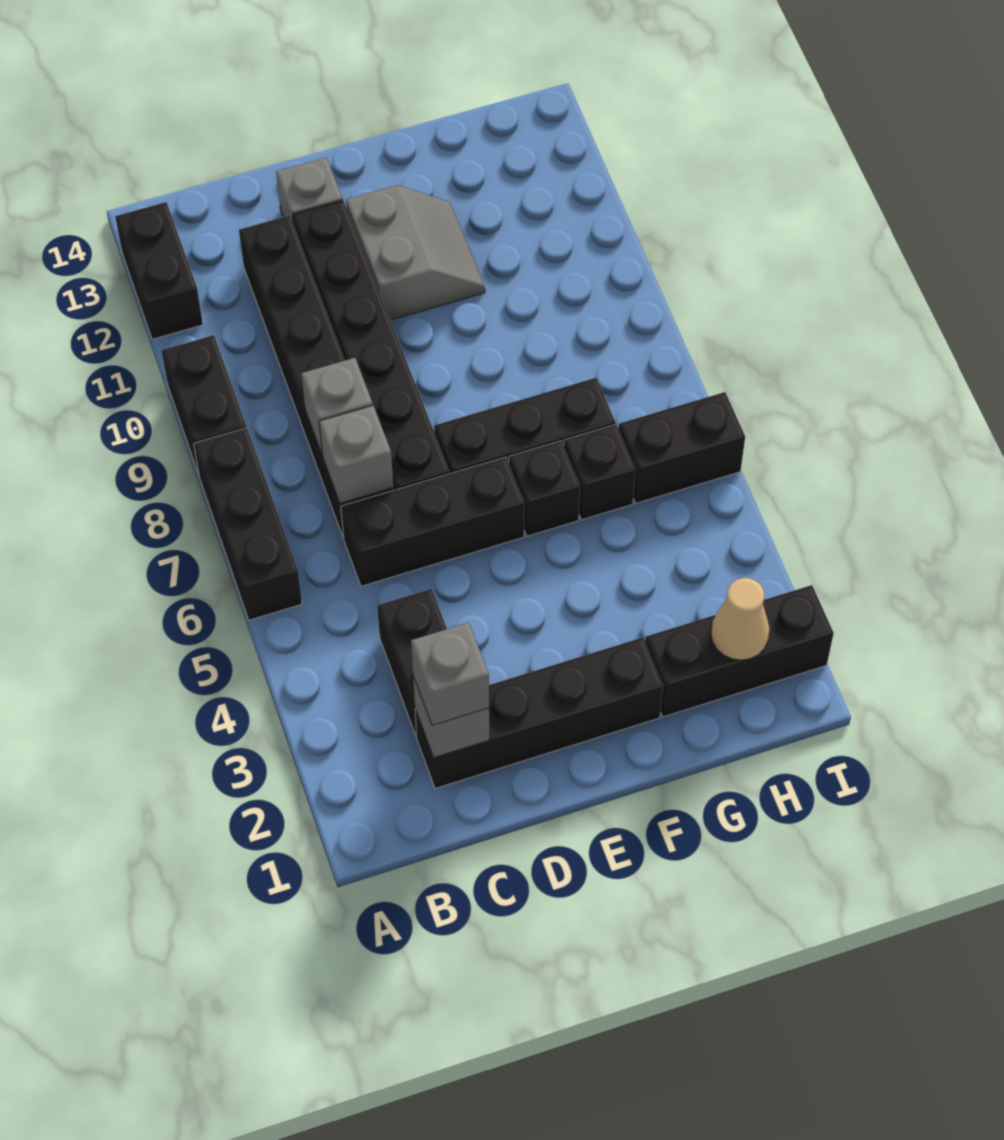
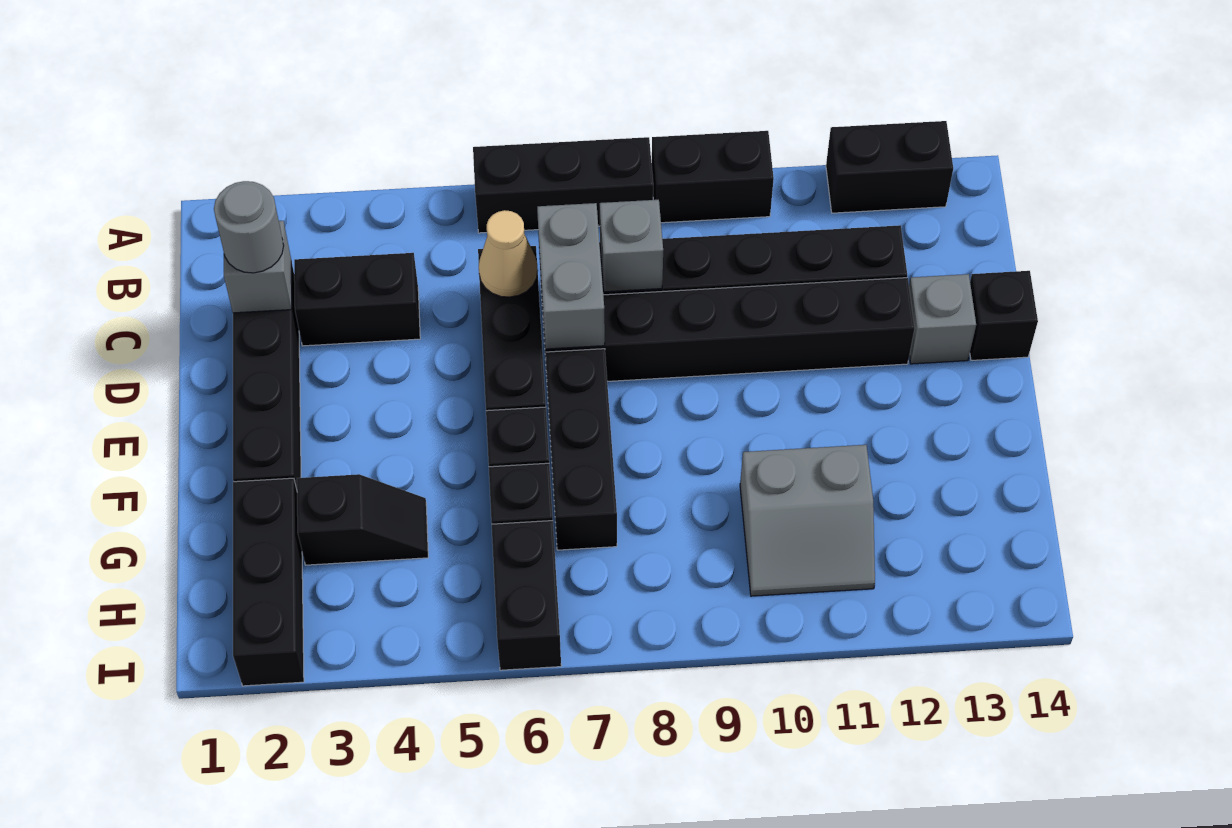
grey brick C2 level 3 -> grey round brick C2 level 3
grey brick C7 level 2 -> grey brick C7:D7 level 2
none -> black brick D14 level 1
grey slope E11:F12 level 1 top E -> grey slope G10:H11 level 1 top G
none -> black slope G3:G4 level 1 top 3
tan cone H2 level 2 -> tan cone C6 level 2

